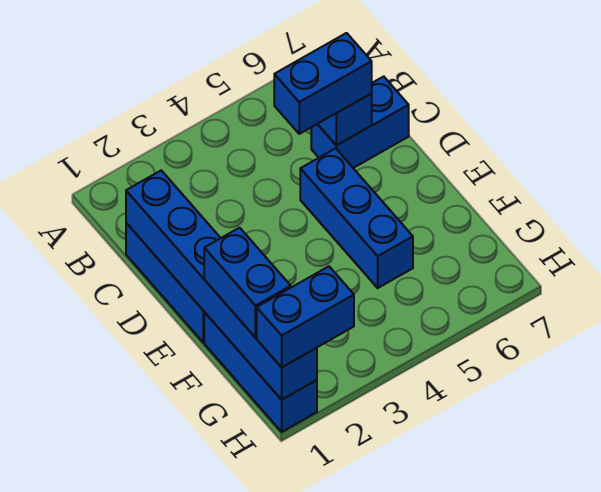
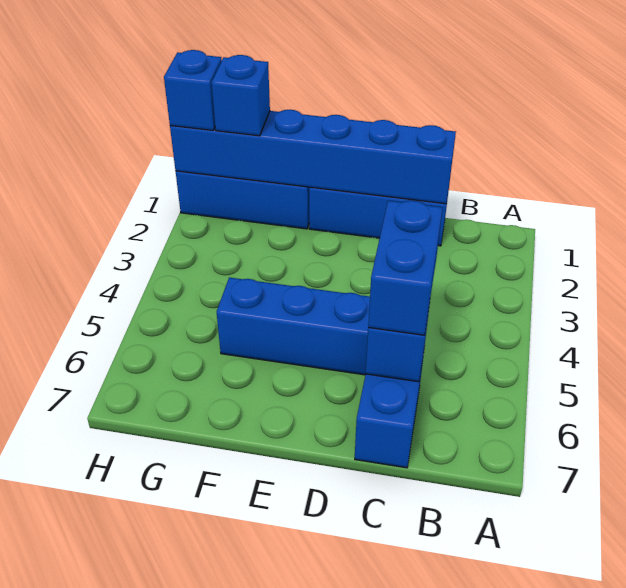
blue brick F1:G1 level 3 -> blue brick G1 level 3
blue brick H1:H2 level 3 -> blue brick H1 level 3

